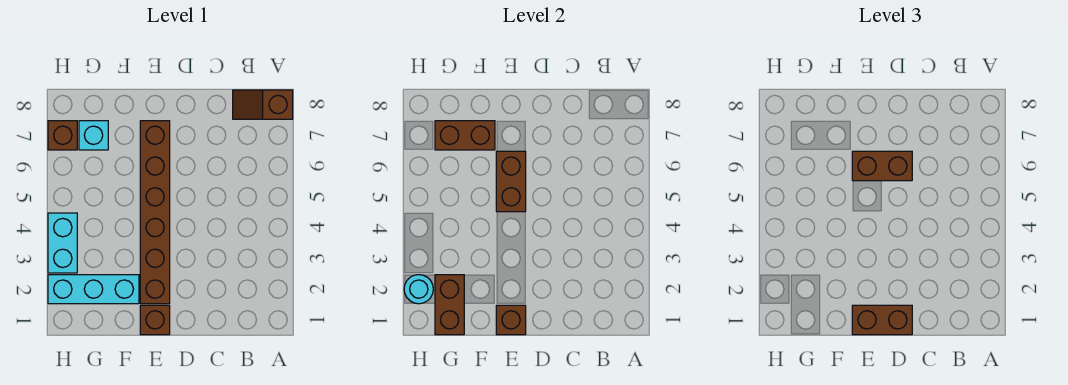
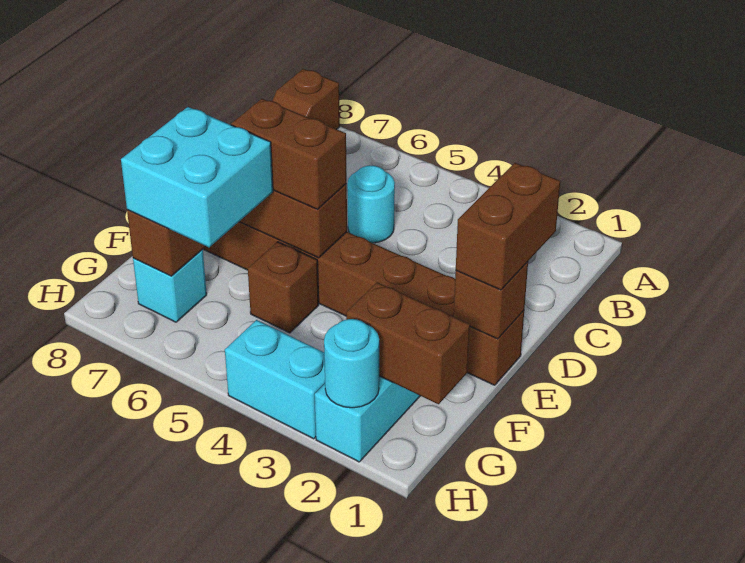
none -> cyan round brick C5 level 1
brown brick D6:E6 level 3 -> brown brick E5:E6 level 3
none -> cyan brick F6:G7 level 3
brown brick H7 level 1 -> brown brick F5 level 1

